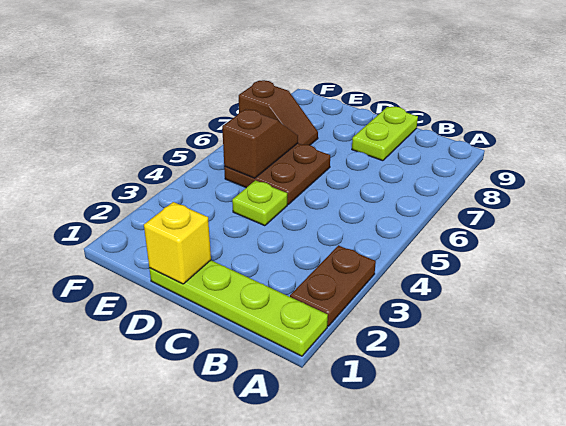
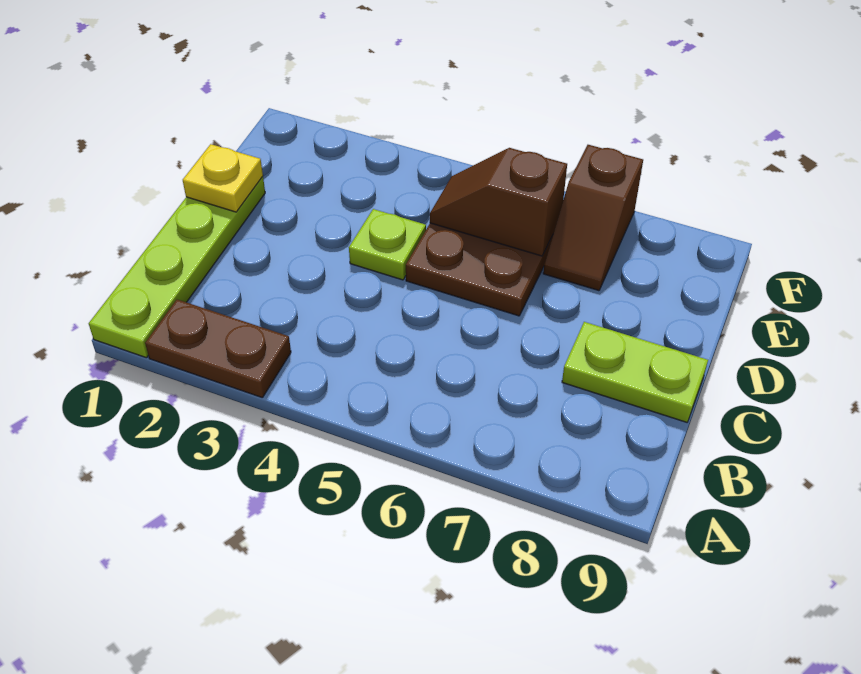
yellow brick D1 level 2 -> yellow plate D1 level 2
brown slope E5:E6 level 2 top 5 -> brown slope E5:E6 level 2 top 6

